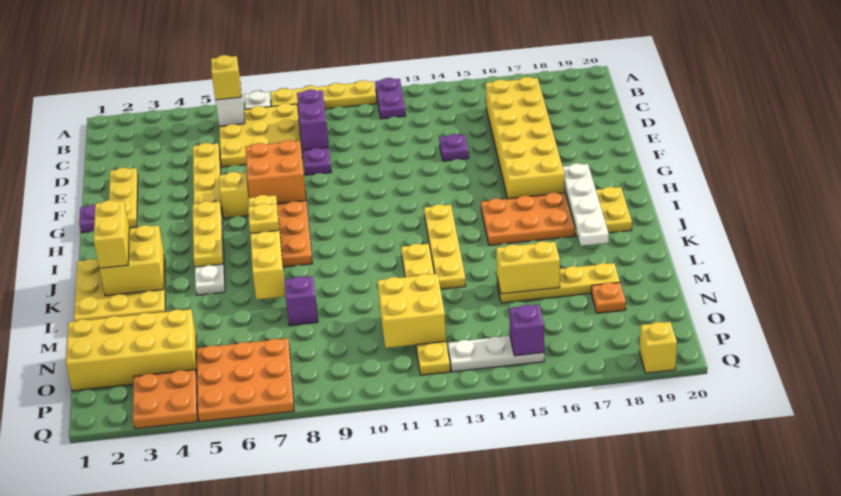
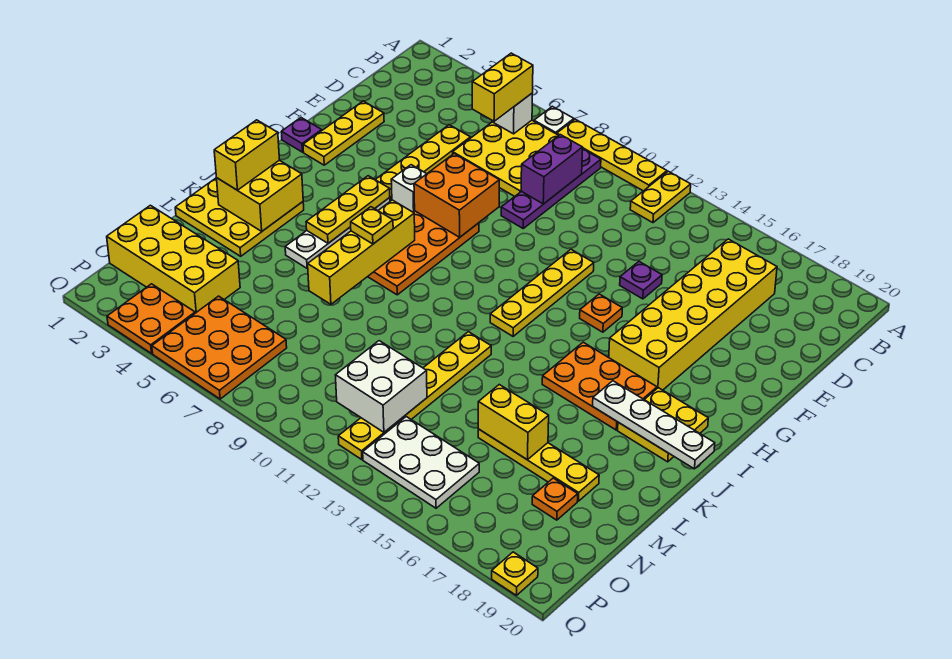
purple plate A12:B12 level 1 -> yellow plate A12:B12 level 1
yellow brick B6 level 3 -> yellow brick B6:C6 level 3
yellow brick G6 level 1 -> white brick G6 level 1
none -> orange plate G14 level 1
white plate H18:K18 level 2 -> white plate J17:J20 level 2
yellow plate I13:L13 level 1 -> yellow plate F12:I12 level 1
purple brick M8 level 1 -> none
yellow brick N11:O12 level 2 -> white brick N11:O12 level 2
white plate P13:P15 level 1 -> white plate O13:P15 level 1
purple brick P15 level 2 -> none
yellow brick Q19 level 1 -> yellow plate Q19 level 1

